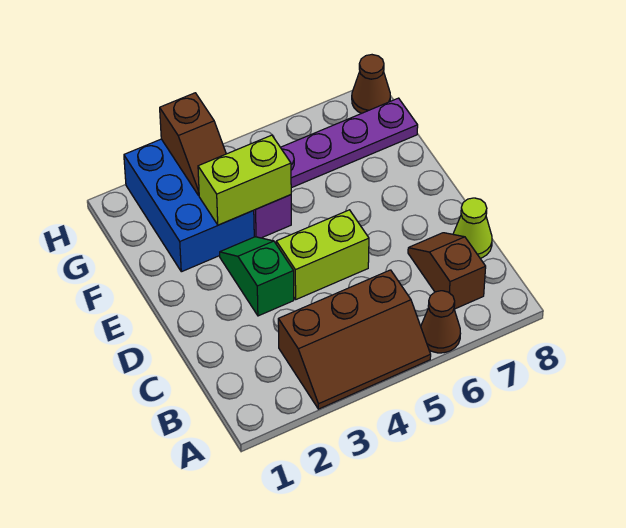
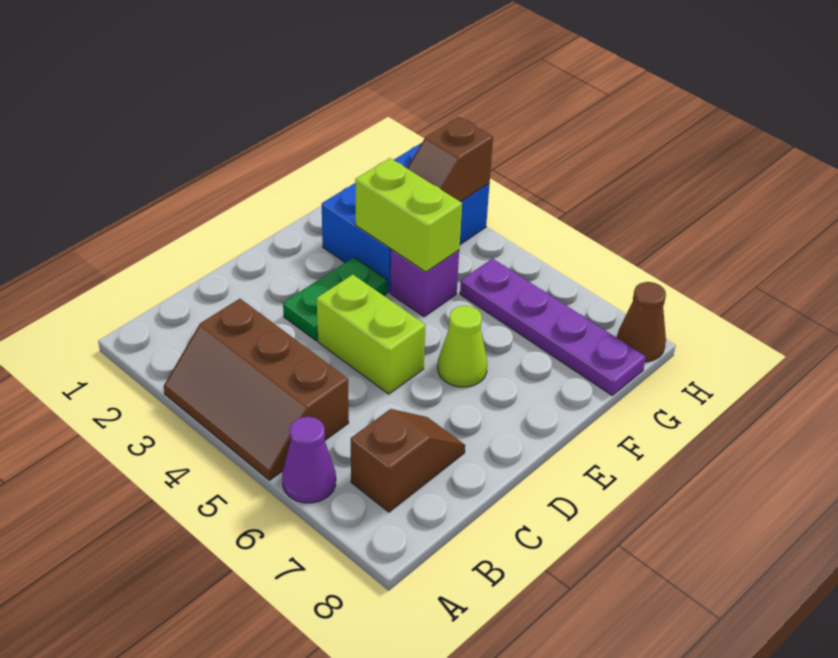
brown cone A6 level 1 -> purple cone A6 level 1
lime cone C8 level 1 -> lime cone E6 level 1
green slope D3:E3 level 1 top D -> green plate D3:E3 level 1

